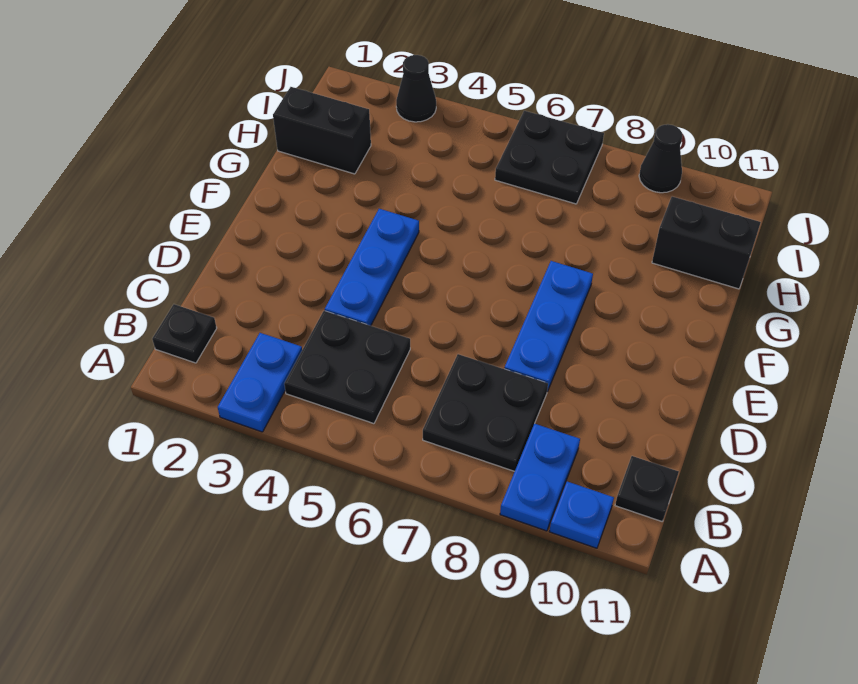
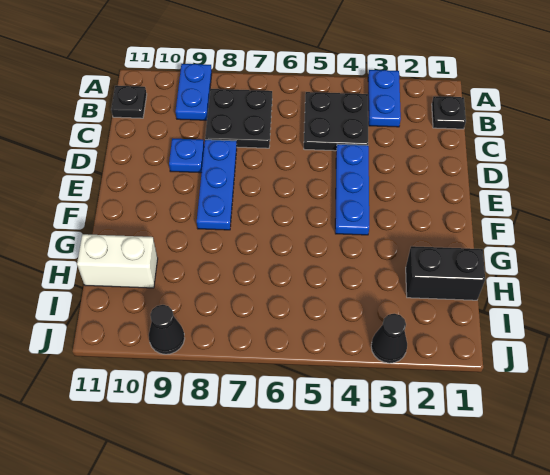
blue plate A10 level 1 -> blue plate D9 level 1
black brick H10:H11 level 1 -> white brick H10:H11 level 1
black plate I6:J7 level 1 -> none

